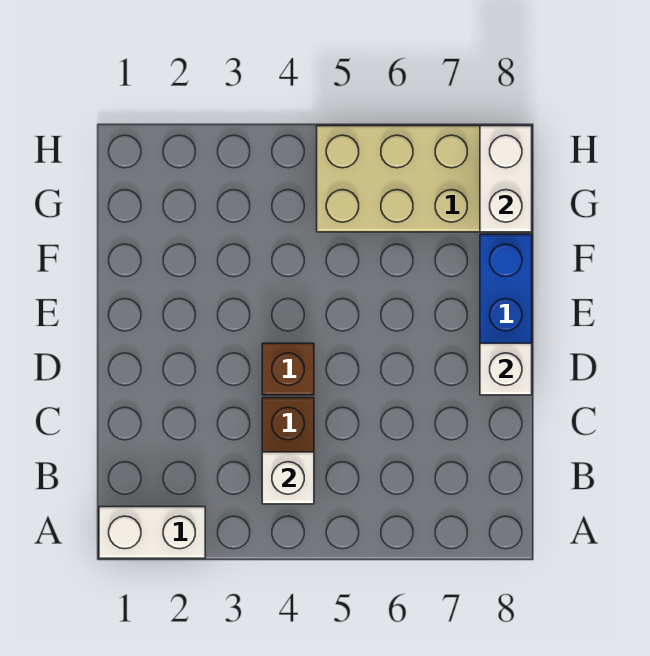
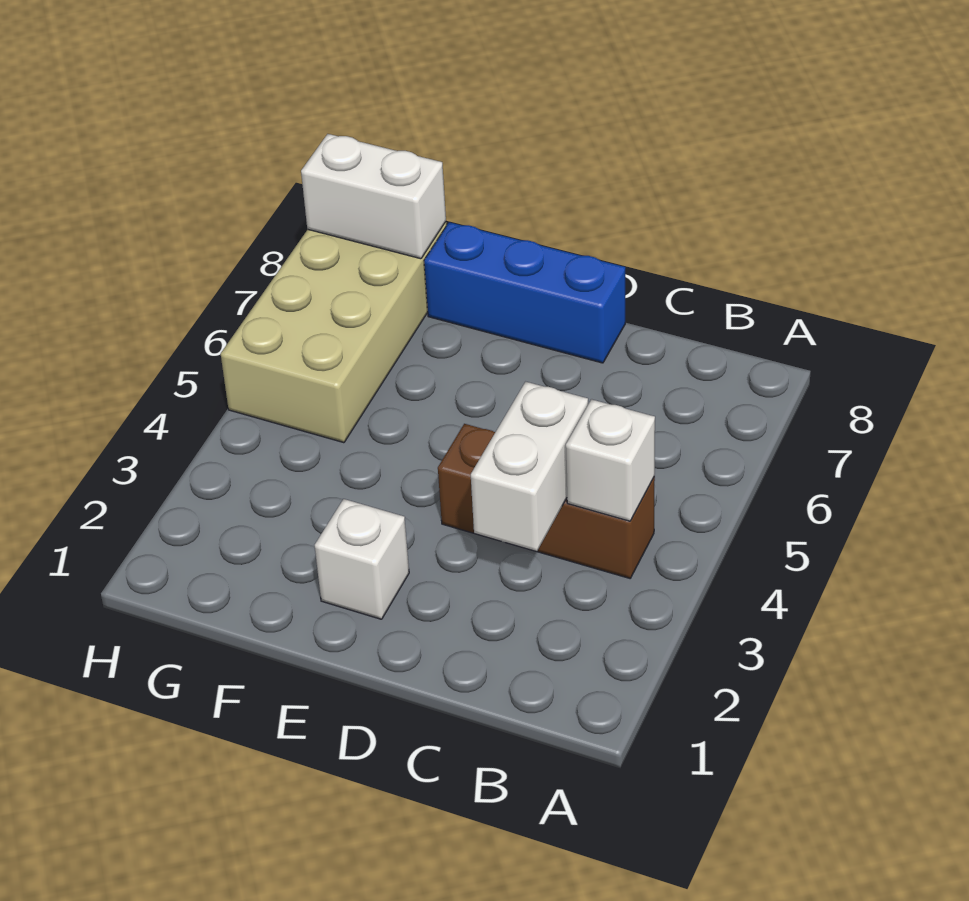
white brick A1:A2 level 1 -> white brick C3:C4 level 2
white brick D8 level 2 -> white brick E2 level 1

